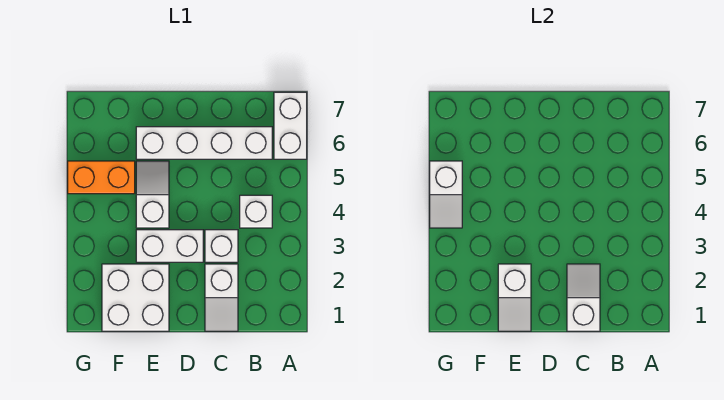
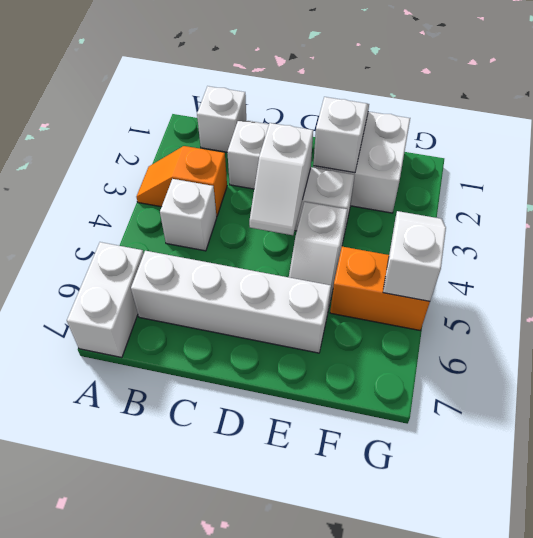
none -> orange slope A3:B3 level 1 top B
white slope C1:C2 level 2 top 1 -> white slope D3:D4 level 2 top 3
white brick C3 level 1 -> white brick B1 level 1

